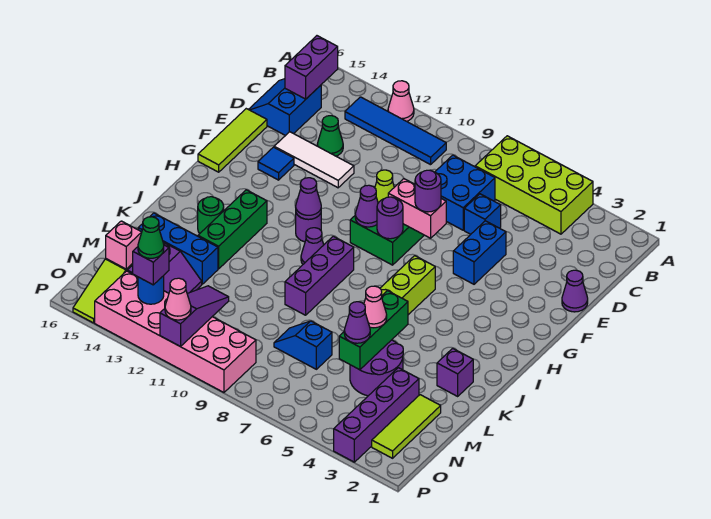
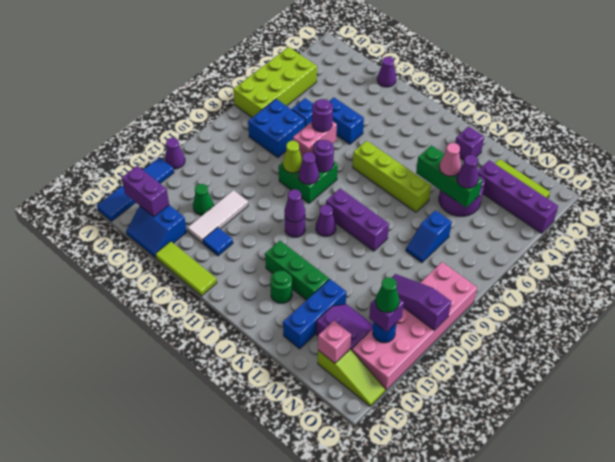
pink cone A12 level 1 -> purple cone A12 level 1
blue tile B10:B13 level 1 -> blue tile A13:A16 level 1
pink cone P11 level 3 -> none

